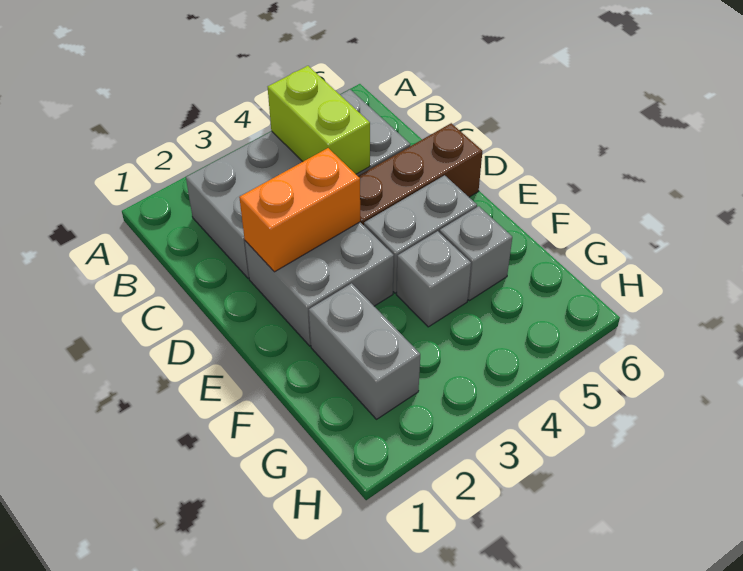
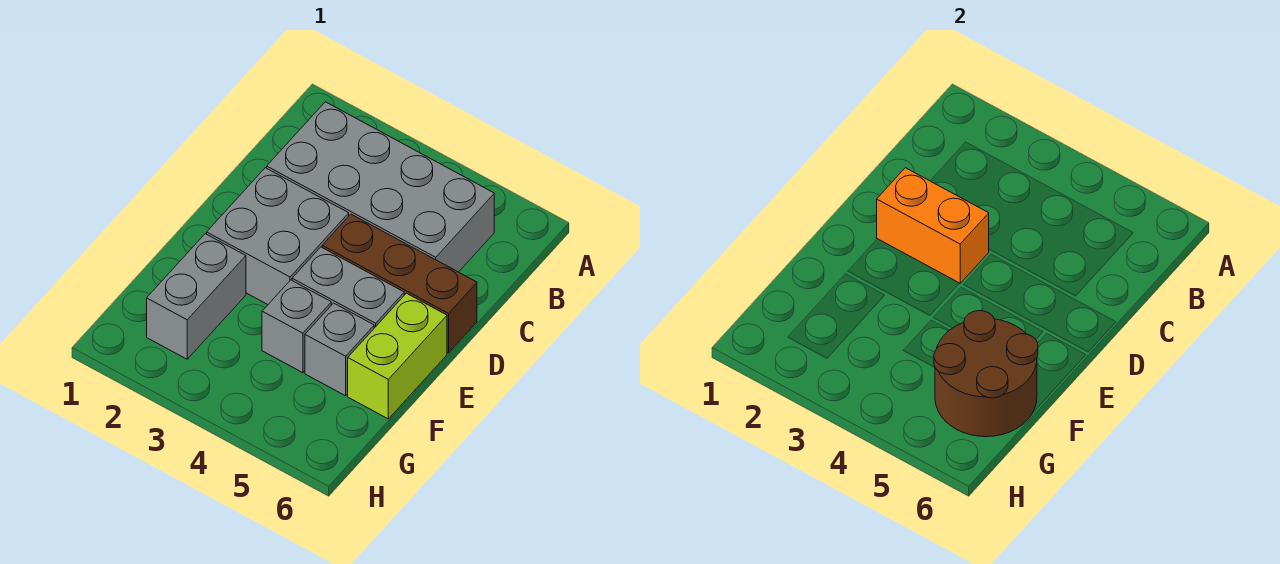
lime brick B4:C4 level 2 -> lime brick E6:F6 level 1
none -> brown round brick F5:G6 level 2

